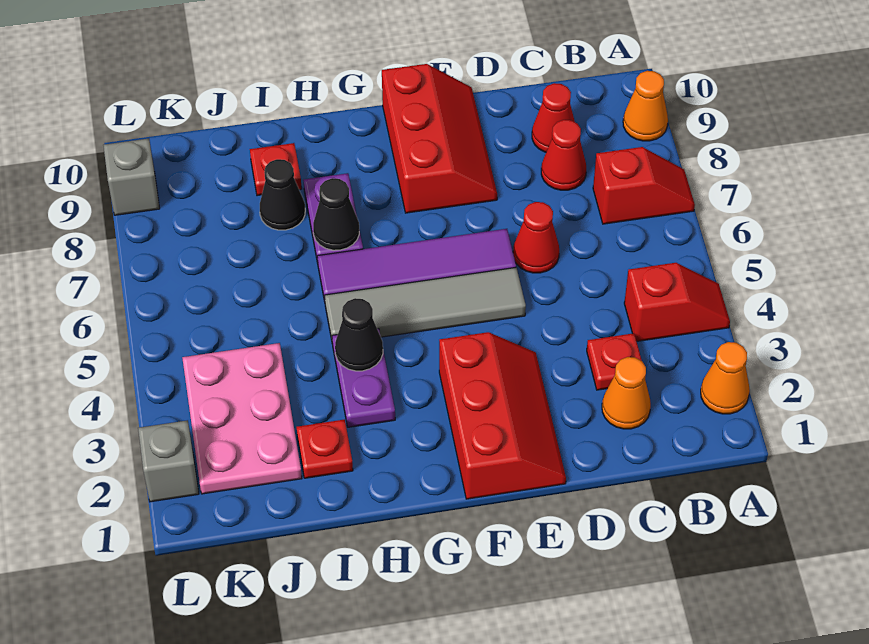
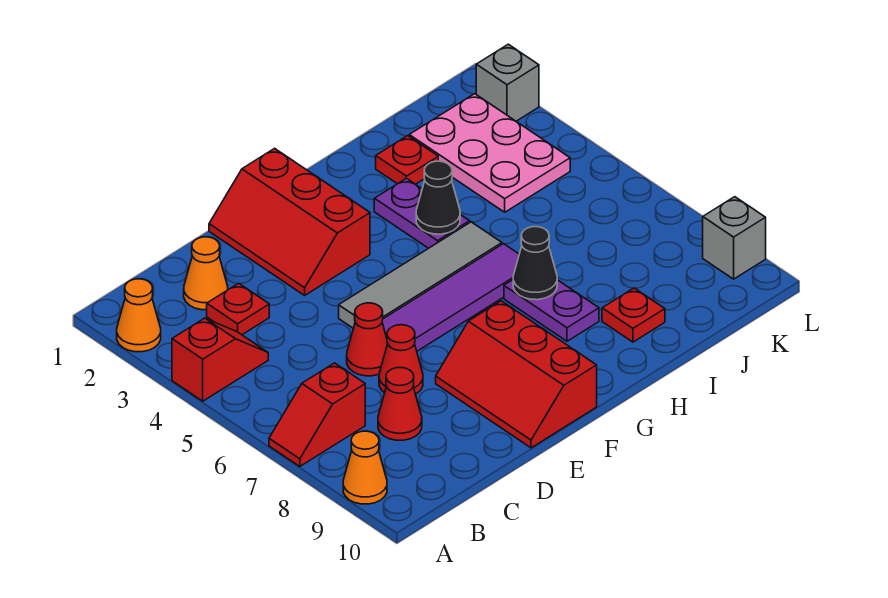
red slope A4:B4 level 1 top B -> red slope A4:B4 level 1 top A
red cone C9 level 1 -> red cone D7 level 1
black cone I8 level 1 -> none

